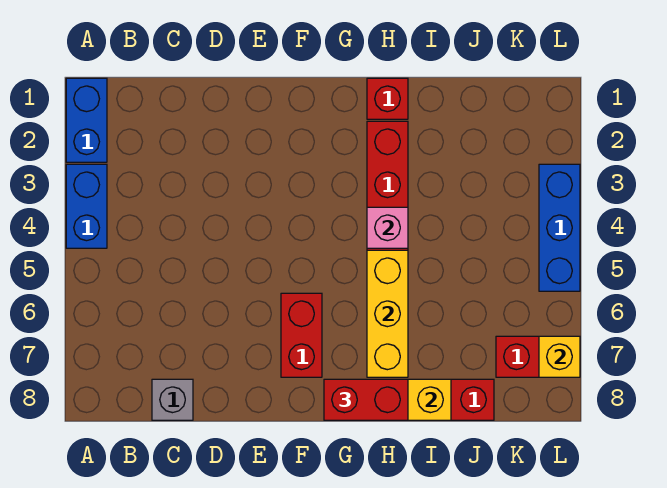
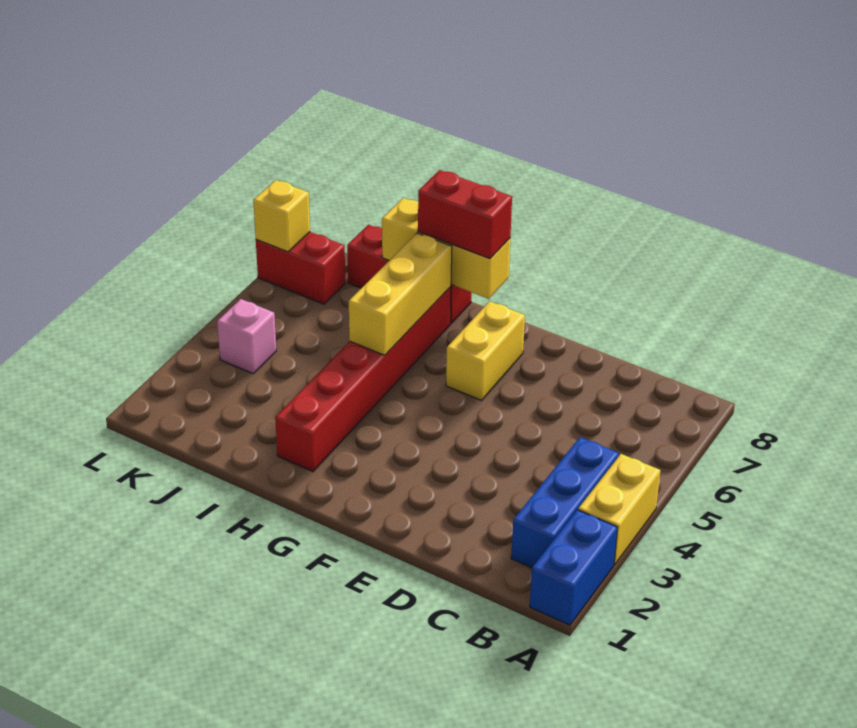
blue brick A3:A4 level 1 -> yellow brick A3:A4 level 1
grey brick C8 level 1 -> none
red brick F6:F7 level 1 -> yellow brick F6:F7 level 1
red brick H1 level 1 -> none
pink brick H4 level 2 -> pink brick K4 level 1
blue brick L3:L5 level 1 -> blue brick B2:B4 level 1

